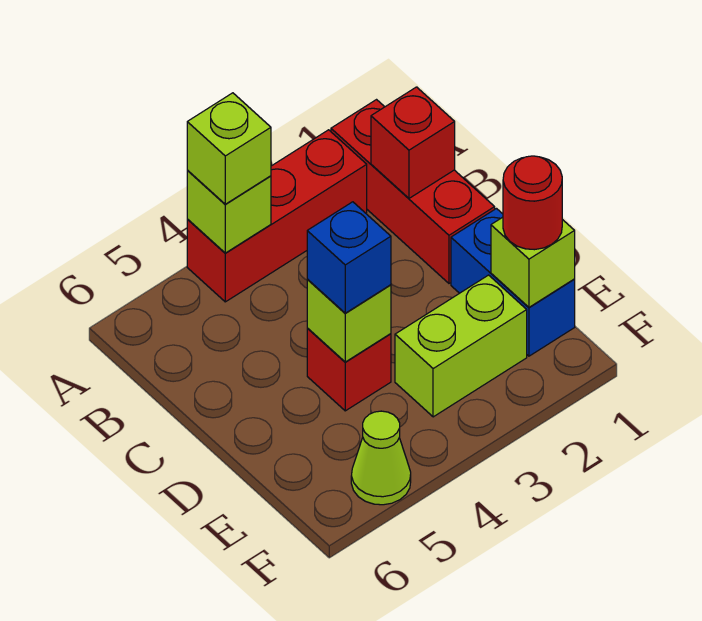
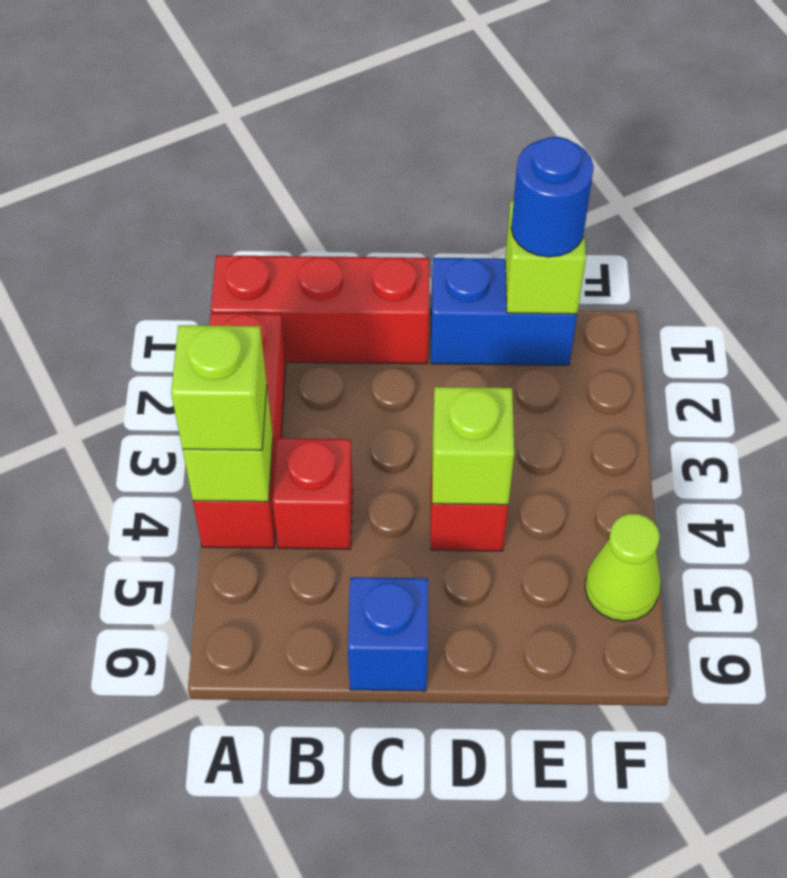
red brick B1 level 2 -> red brick B4 level 1
blue brick D4 level 3 -> blue brick C6 level 1
red round brick E1 level 3 -> blue round brick E1 level 3
lime brick E2:E3 level 1 -> none

